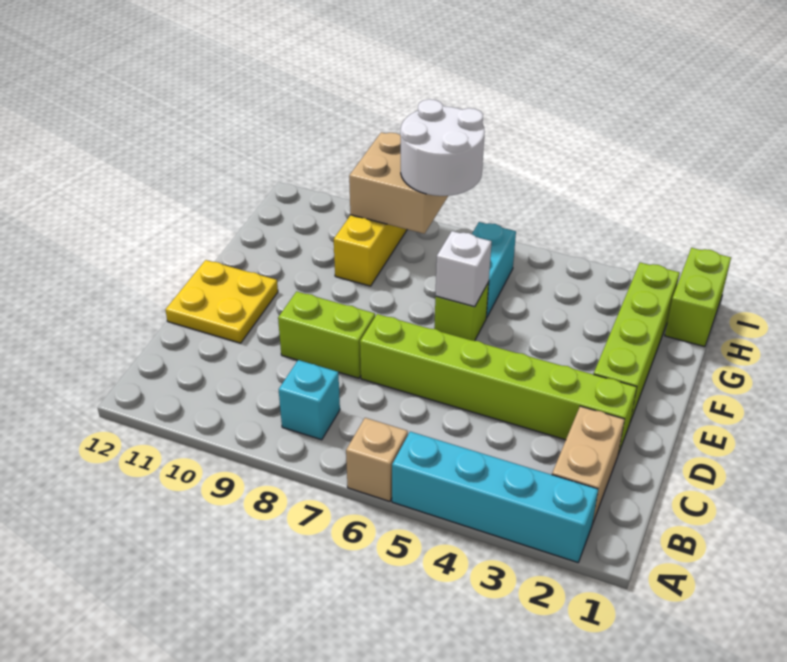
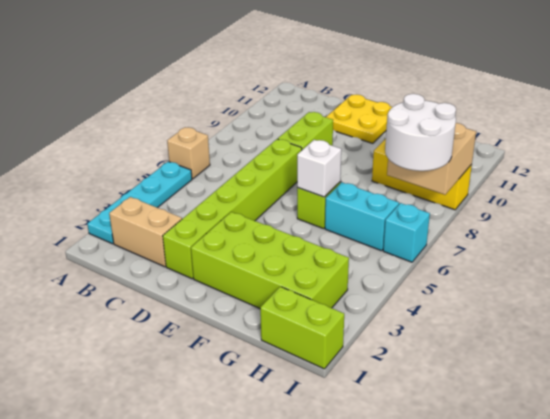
cyan brick A2:A5 level 1 -> cyan plate A2:A5 level 1
cyan brick B8 level 1 -> cyan brick I6 level 1
lime brick E2:H2 level 1 -> lime brick E2:H3 level 1

